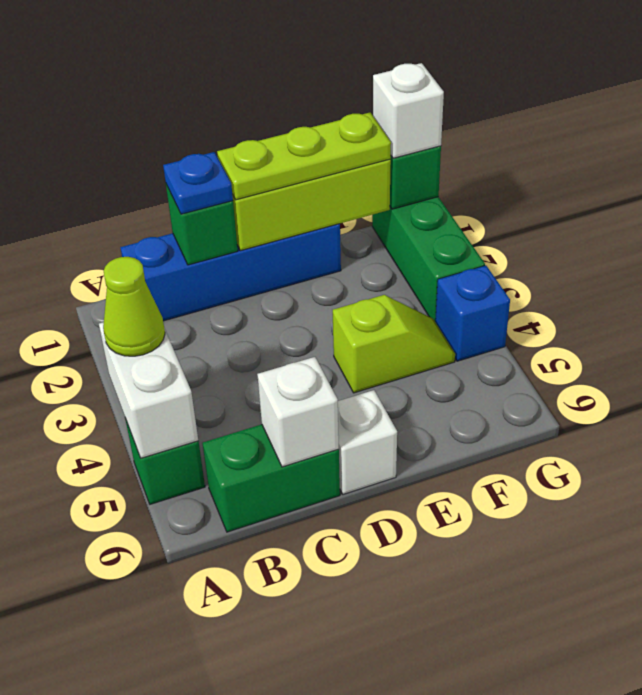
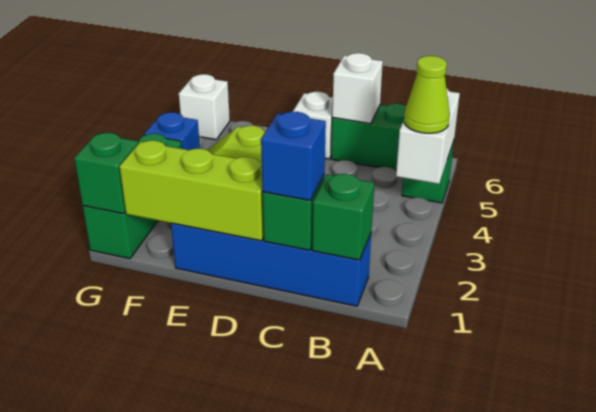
none -> green brick B1 level 2
blue plate C1 level 3 -> blue brick C1 level 3
lime plate D1:F1 level 3 -> none
white brick G1 level 3 -> white brick G6 level 1

